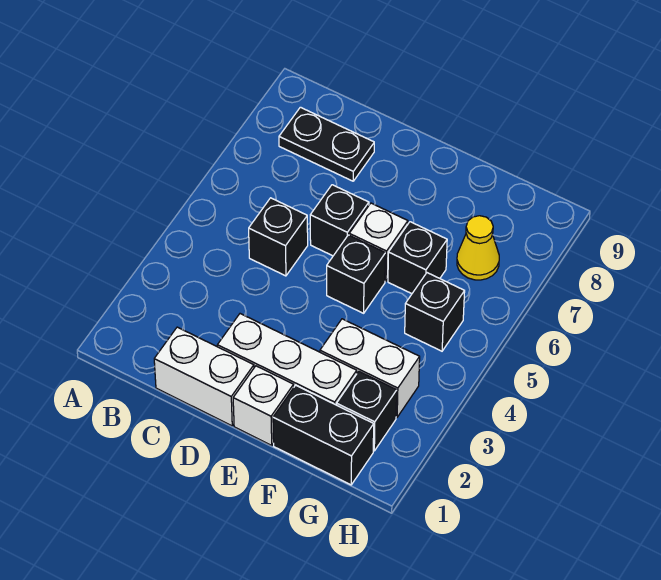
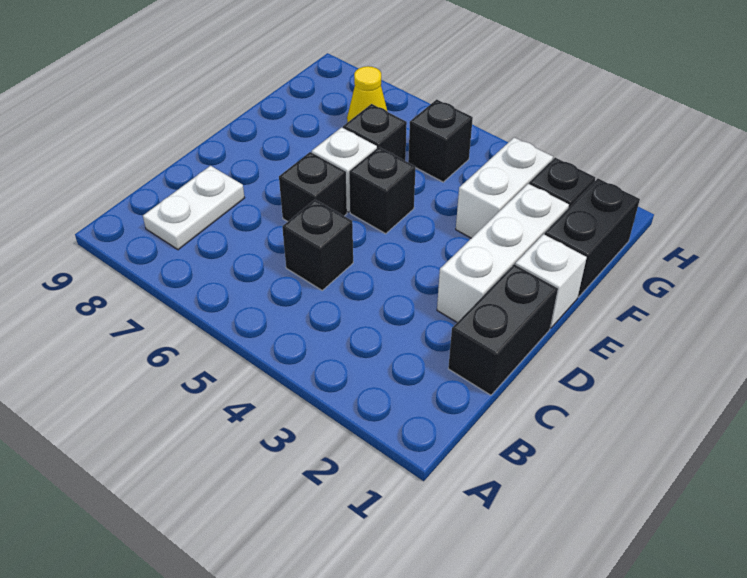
black plate B8:C8 level 1 -> white plate B8:C8 level 1
white brick C1:D1 level 1 -> black brick C1:D1 level 1

